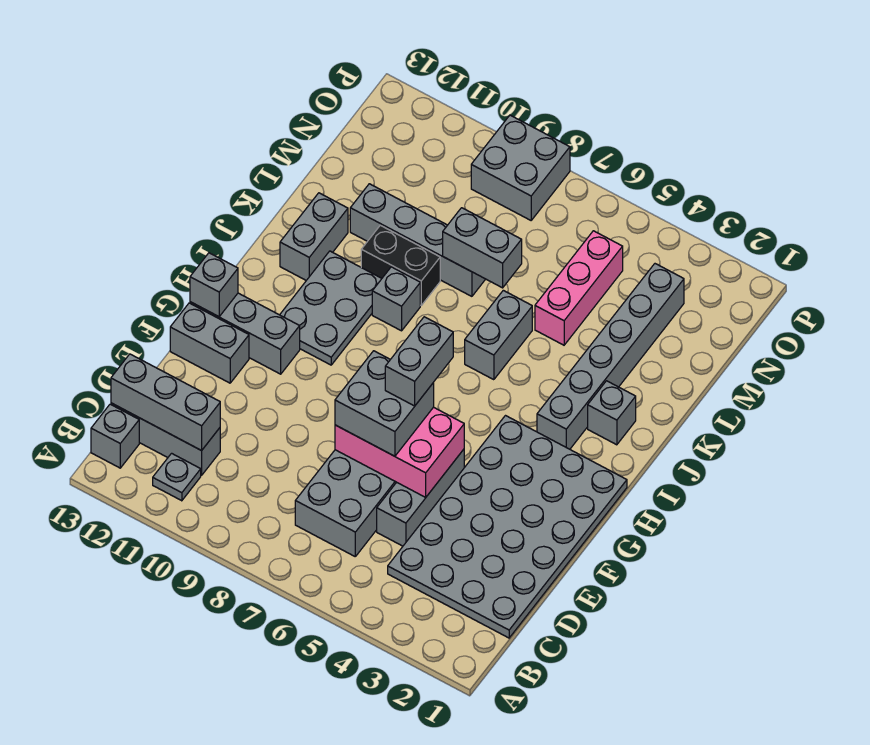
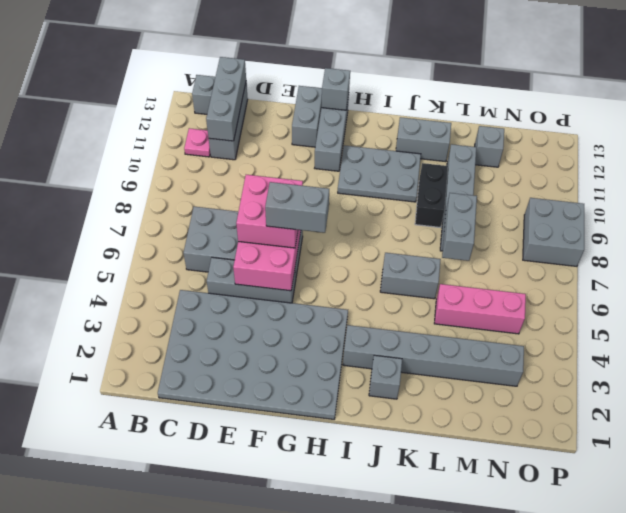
grey plate B11 level 1 -> pink plate B11 level 1
grey brick E6:F7 level 3 -> pink brick E6:F7 level 3
grey brick J9 level 1 -> grey brick M12 level 1

